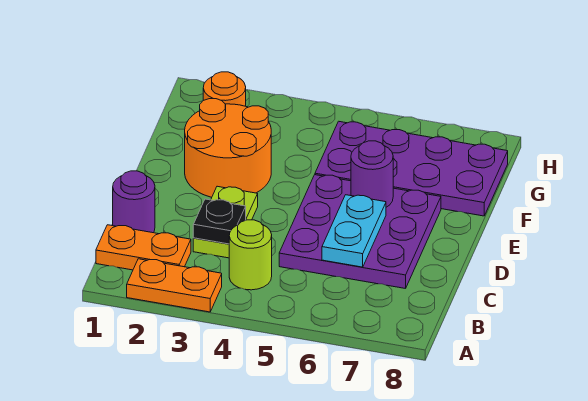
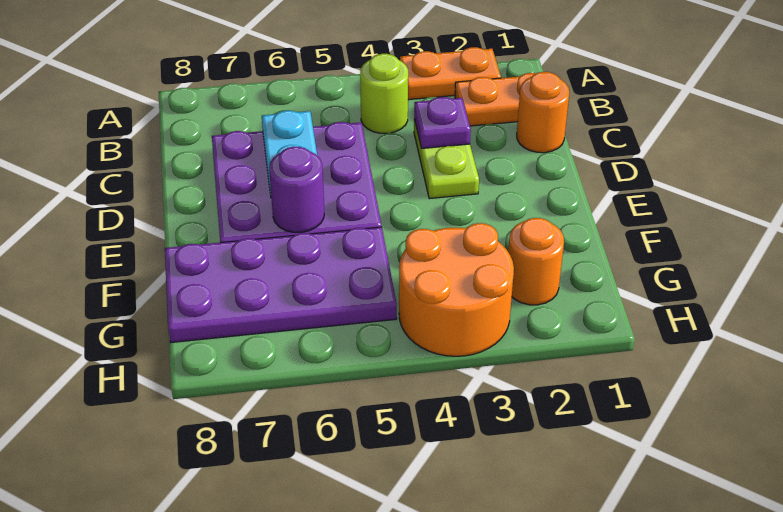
purple round brick C1 level 1 -> orange round brick C1 level 1
black plate C3 level 2 -> purple plate C3 level 2
orange round brick E2:F3 level 1 -> orange round brick G3:H4 level 1

